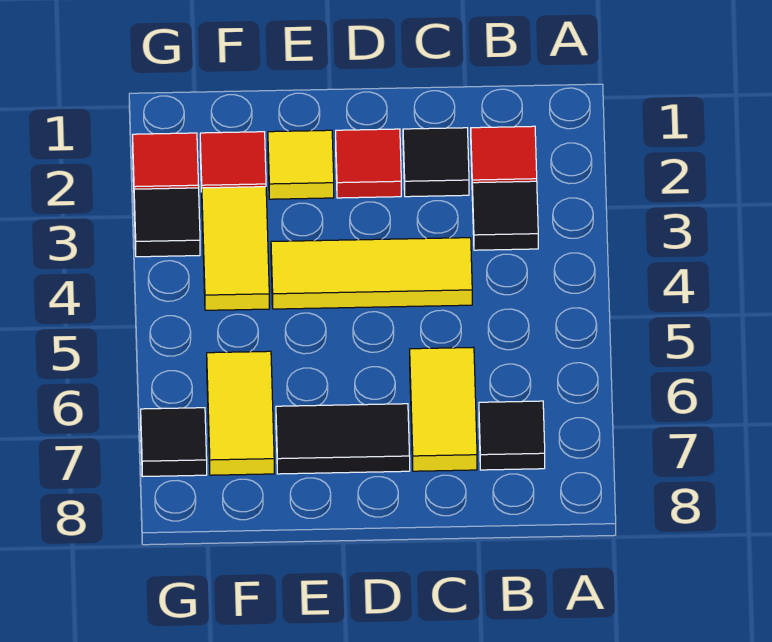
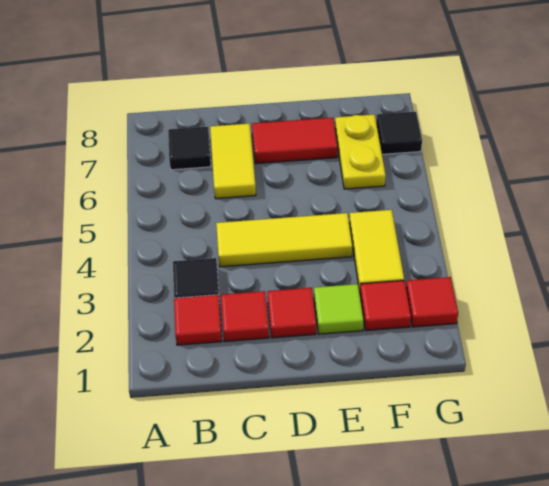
black tile C2 level 1 -> red tile C2 level 1
black tile D7:E7 level 1 -> red tile D7:E7 level 1
yellow tile E2 level 1 -> lime tile E2 level 1
yellow tile F6:F7 level 1 -> yellow plate F6:F7 level 1
black tile G3 level 1 -> none

